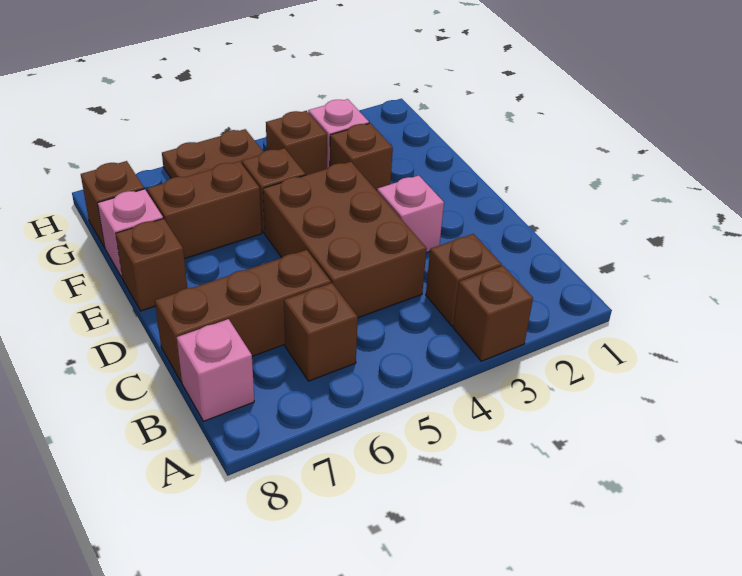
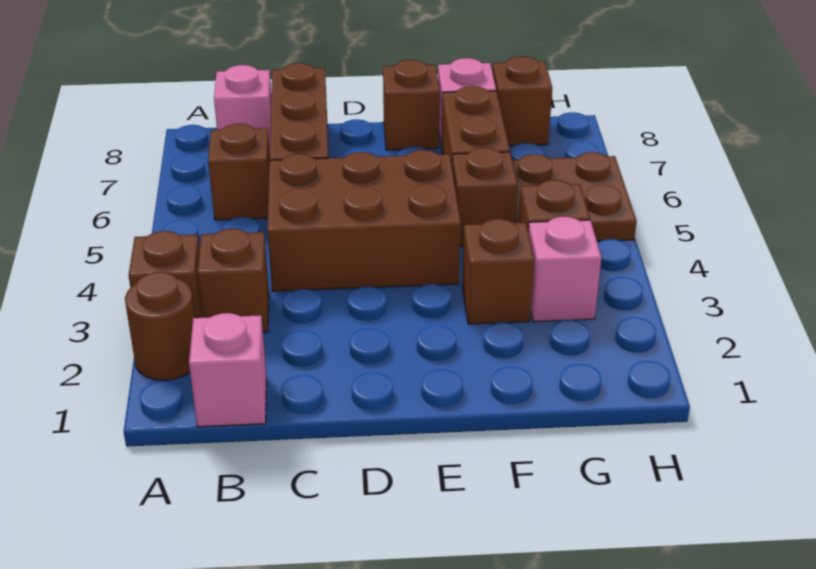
none -> brown round brick A2 level 1
pink brick D3 level 1 -> pink brick B1 level 1

